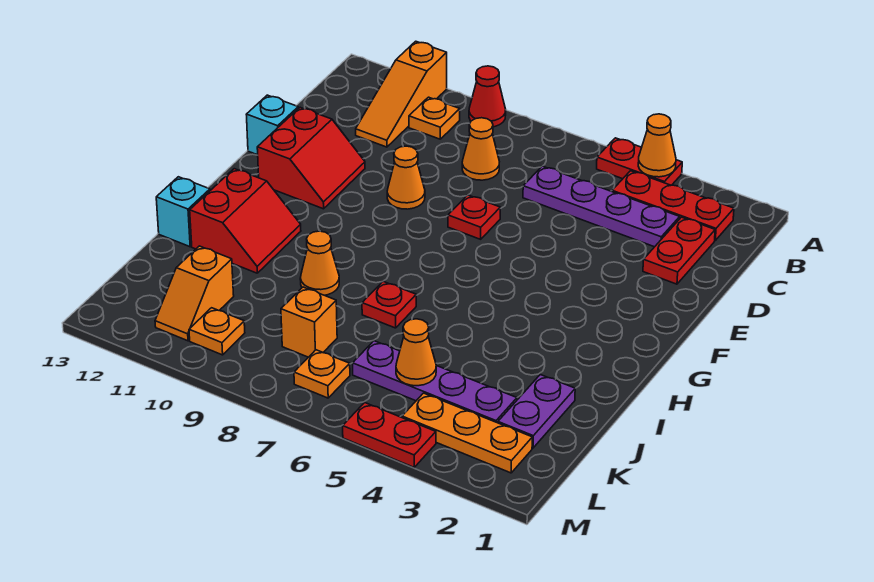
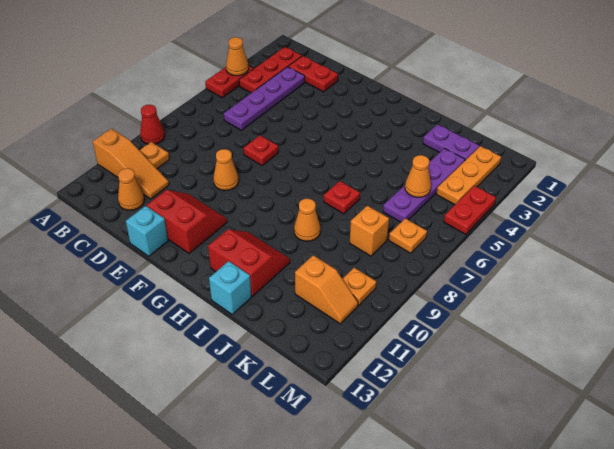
orange cone C8 level 1 -> orange cone C12 level 1

